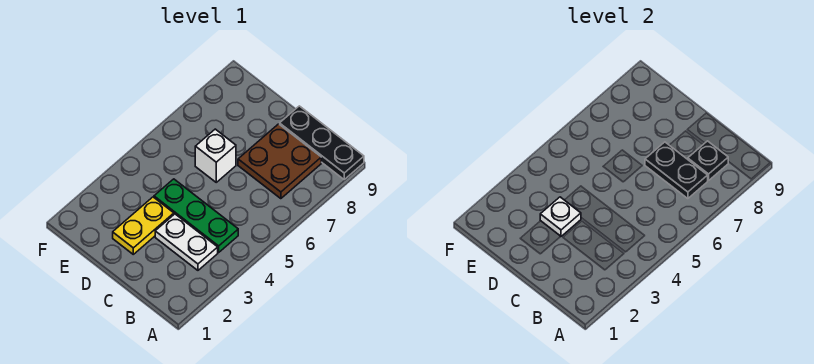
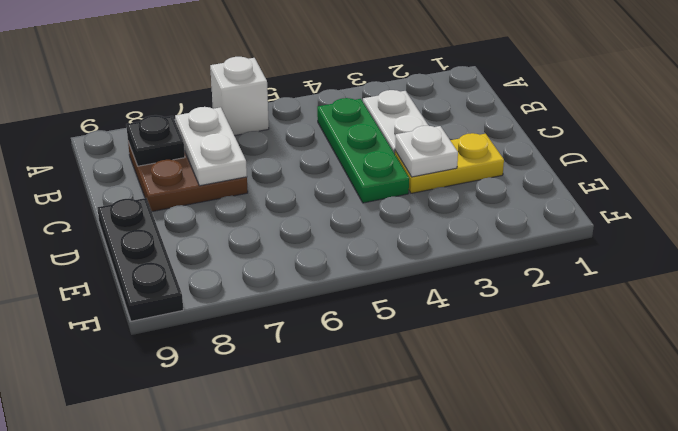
black plate A9:C9 level 1 -> black plate D9:F9 level 1
black plate B7:C7 level 2 -> white plate B7:C7 level 2
white brick D6 level 1 -> white brick A6 level 1

